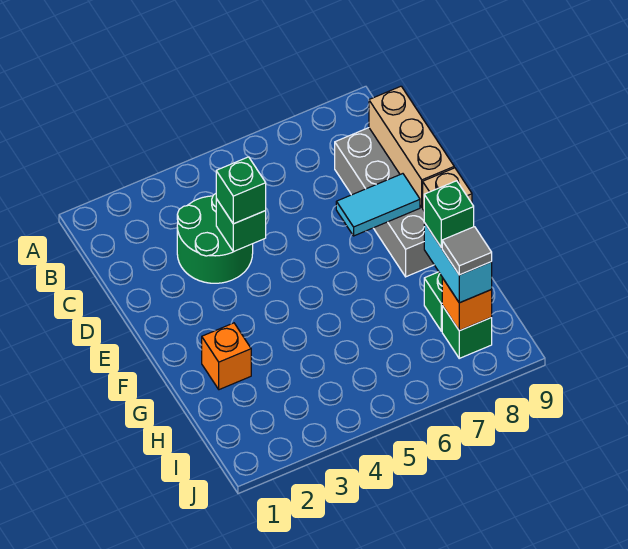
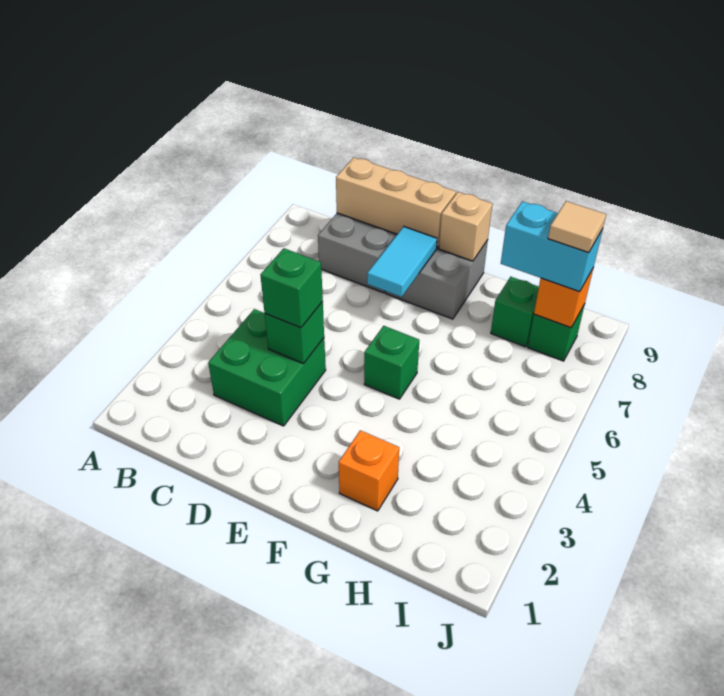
green round brick C3:D4 level 1 -> green brick C3:D4 level 1
green brick H8 level 4 -> green brick F5 level 1
grey tile I8 level 4 -> tan tile I8 level 4

